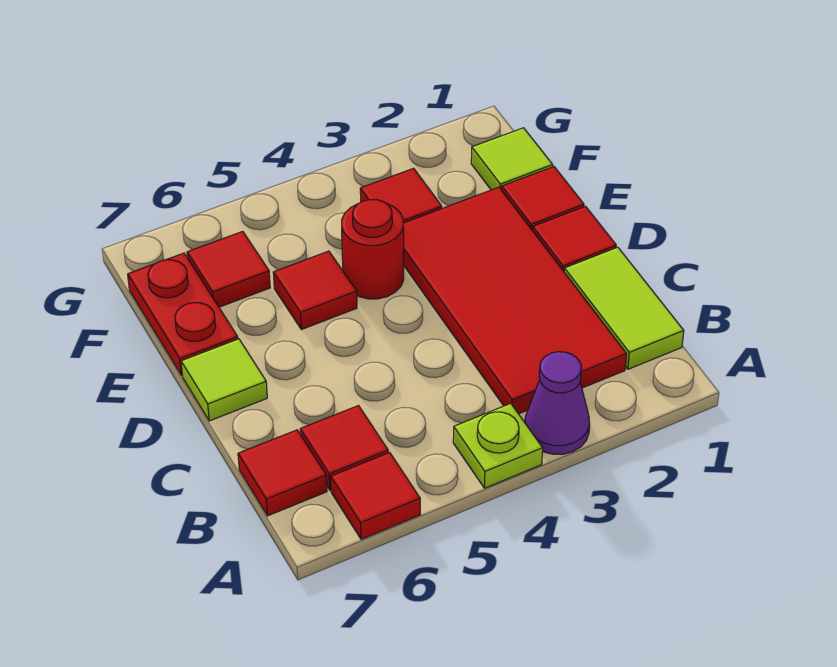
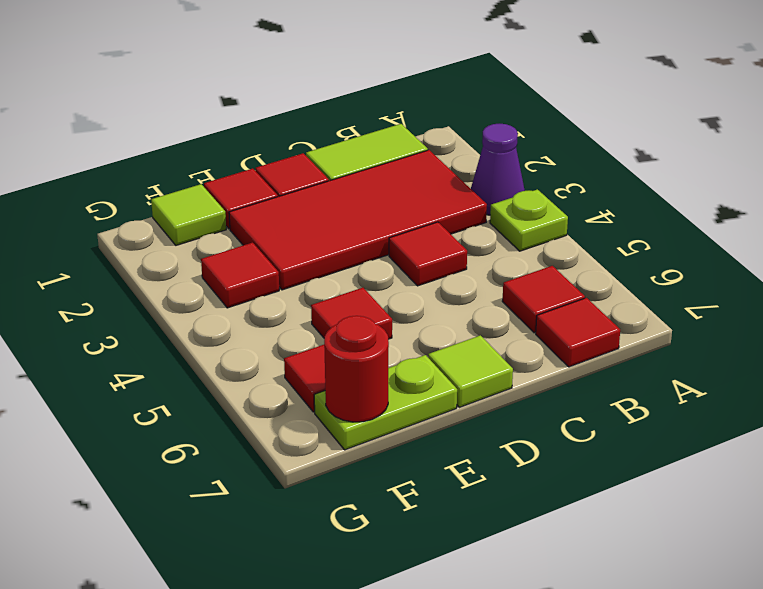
red tile A6 level 1 -> red tile C4 level 1
red round brick E4 level 1 -> red round brick F7 level 2
red plate E7:F7 level 1 -> lime plate E7:F7 level 1

